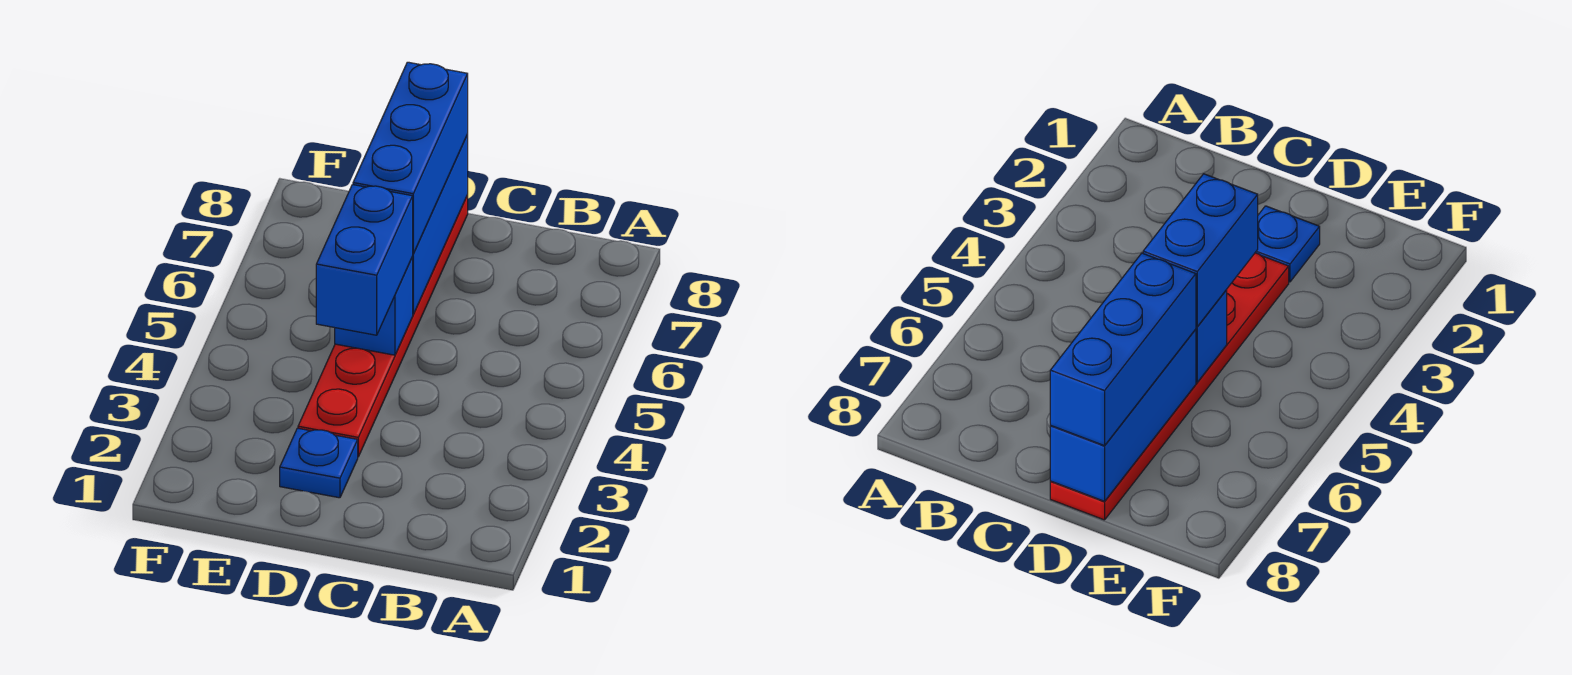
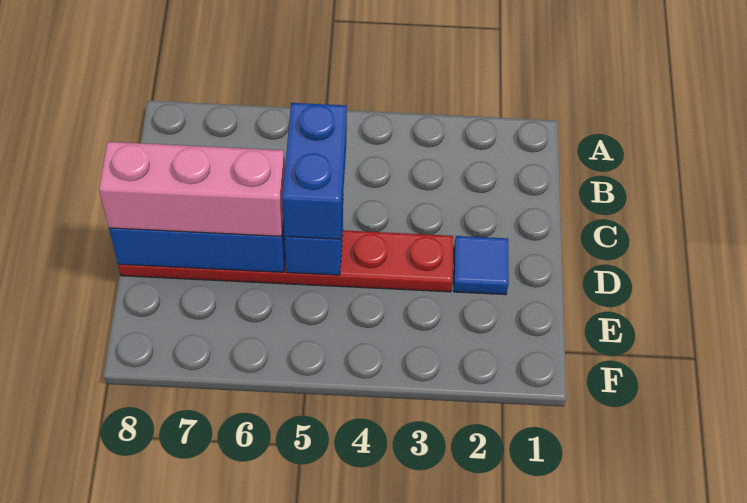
blue plate D2 level 1 -> blue tile D2 level 1
blue brick D4:D5 level 3 -> blue brick C5:D5 level 3
blue brick D6:D8 level 3 -> pink brick D6:D8 level 3

